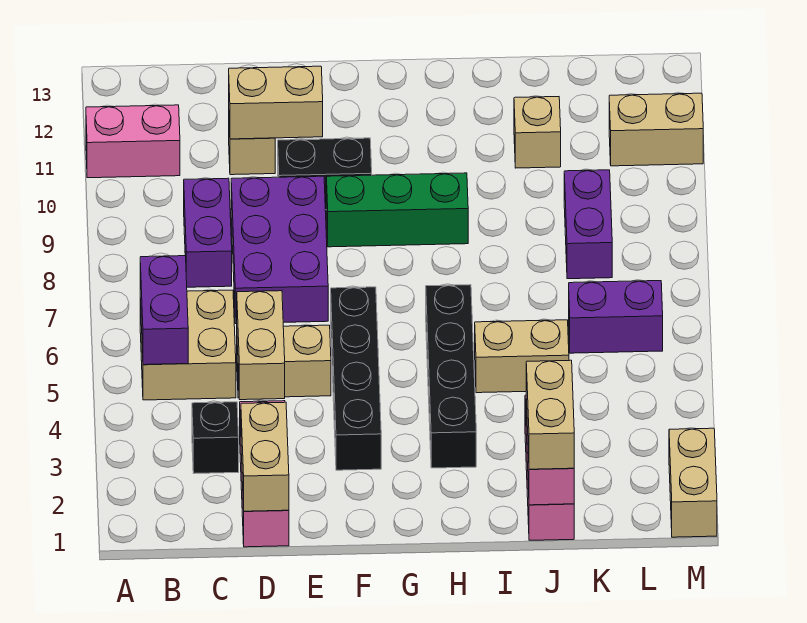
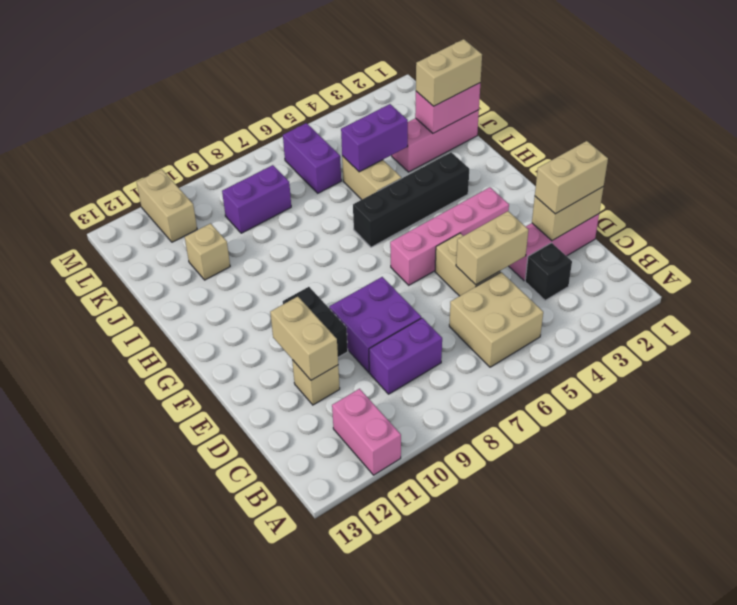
purple brick B5:B6 level 2 -> purple brick J4:J5 level 2
purple brick D7:E9 level 1 -> purple brick D8:E9 level 1
black brick F3:F6 level 1 -> pink brick F3:F6 level 1
green brick F9:H9 level 1 -> none
tan brick M1:M2 level 1 -> tan brick D1:D2 level 3

